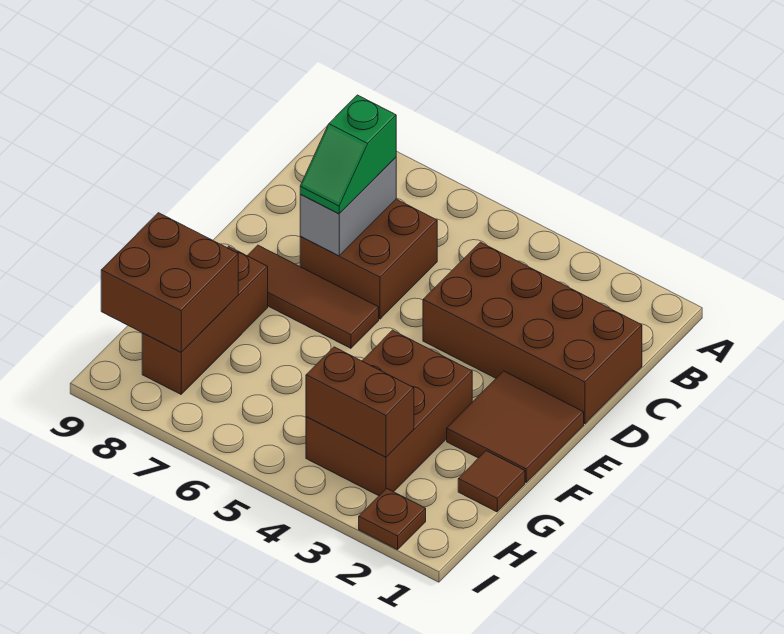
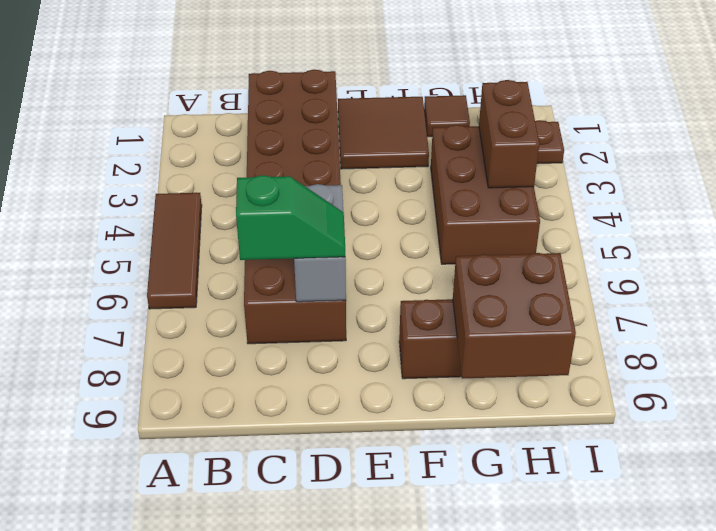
grey brick C7:D7 level 2 -> grey brick D6:D7 level 2
brown tile E6:E8 level 1 -> brown tile A4:A6 level 1
brown brick F3:H4 level 1 -> brown brick G3:H5 level 1

